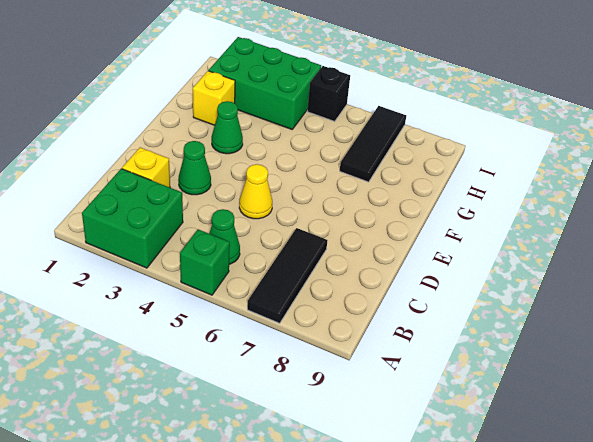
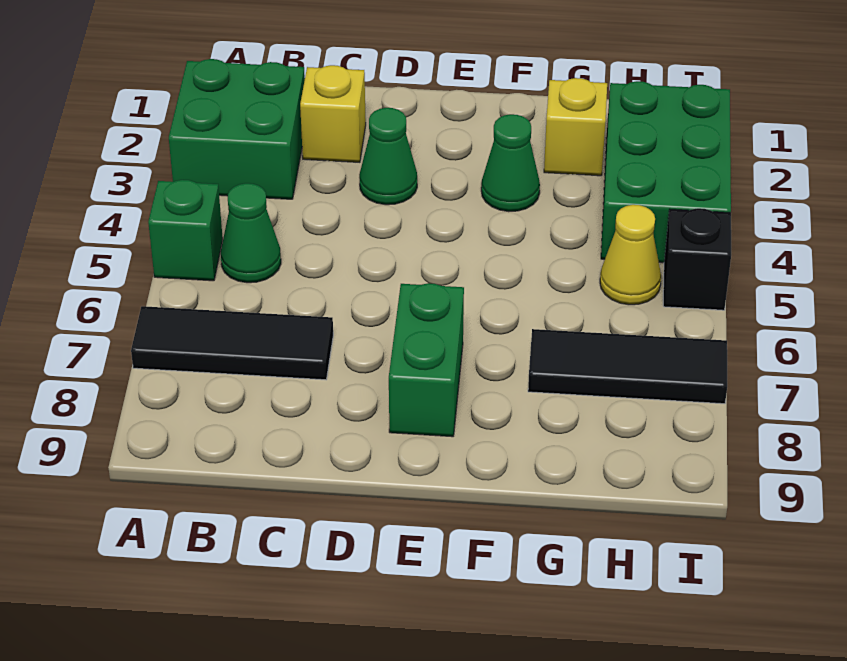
yellow cone D5 level 1 -> yellow cone H5 level 1
none -> green brick E7:E8 level 1

